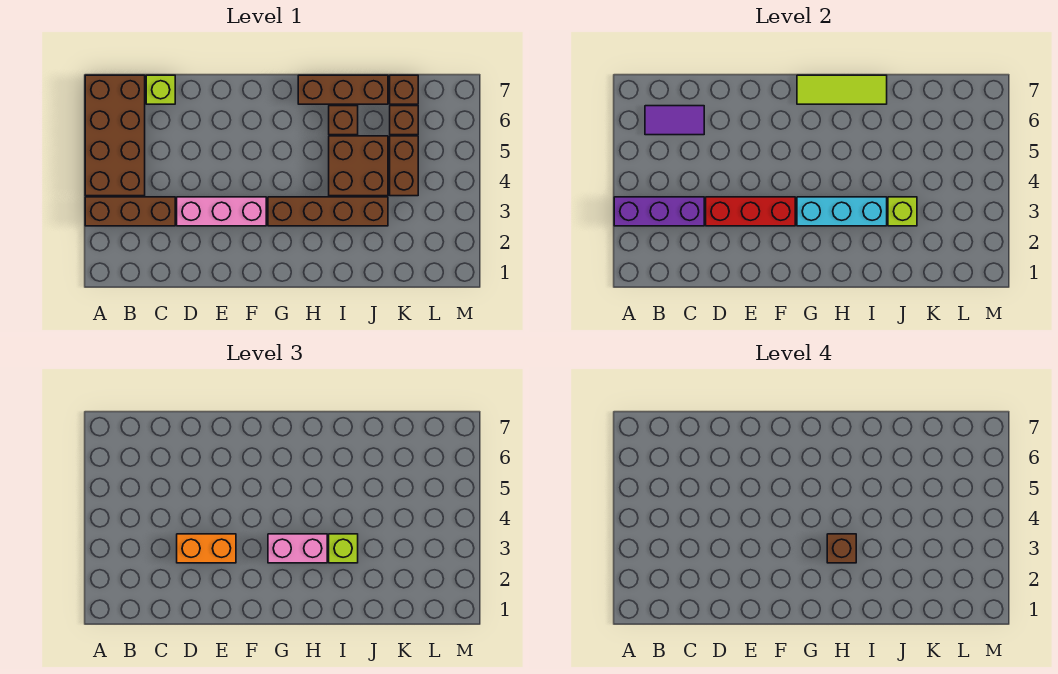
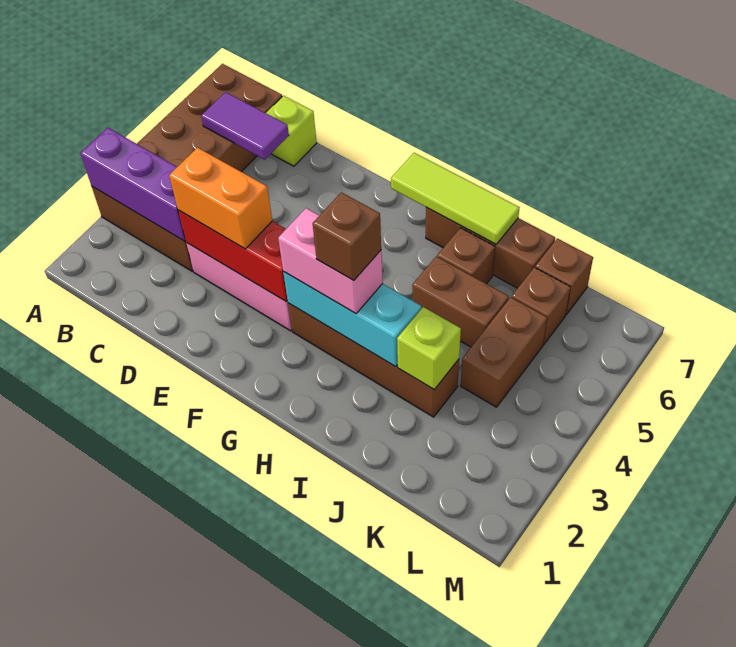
lime brick I3 level 3 -> none
brown brick I4:J5 level 1 -> brown brick I5:J5 level 1

